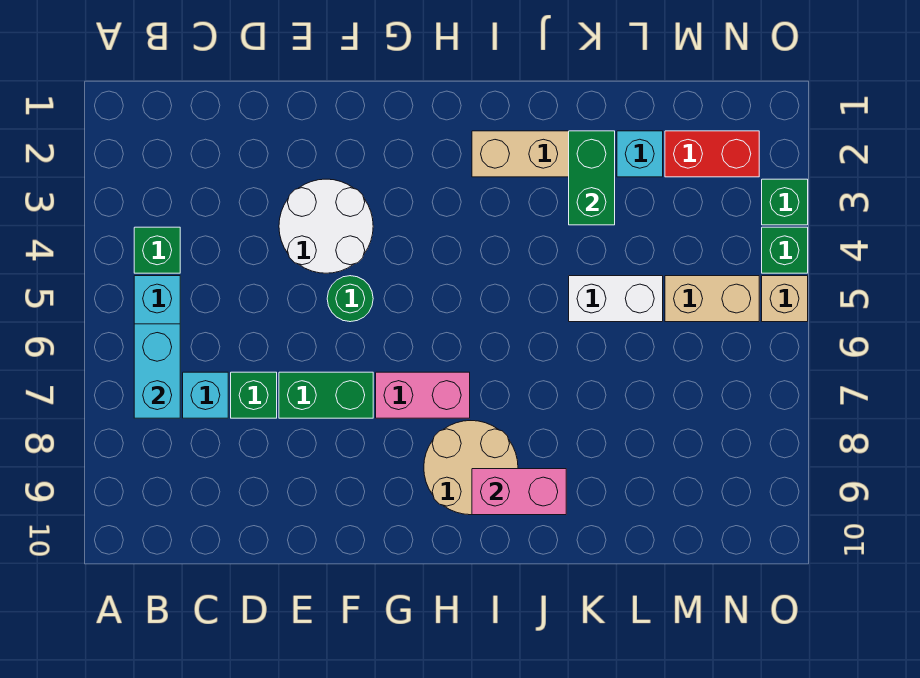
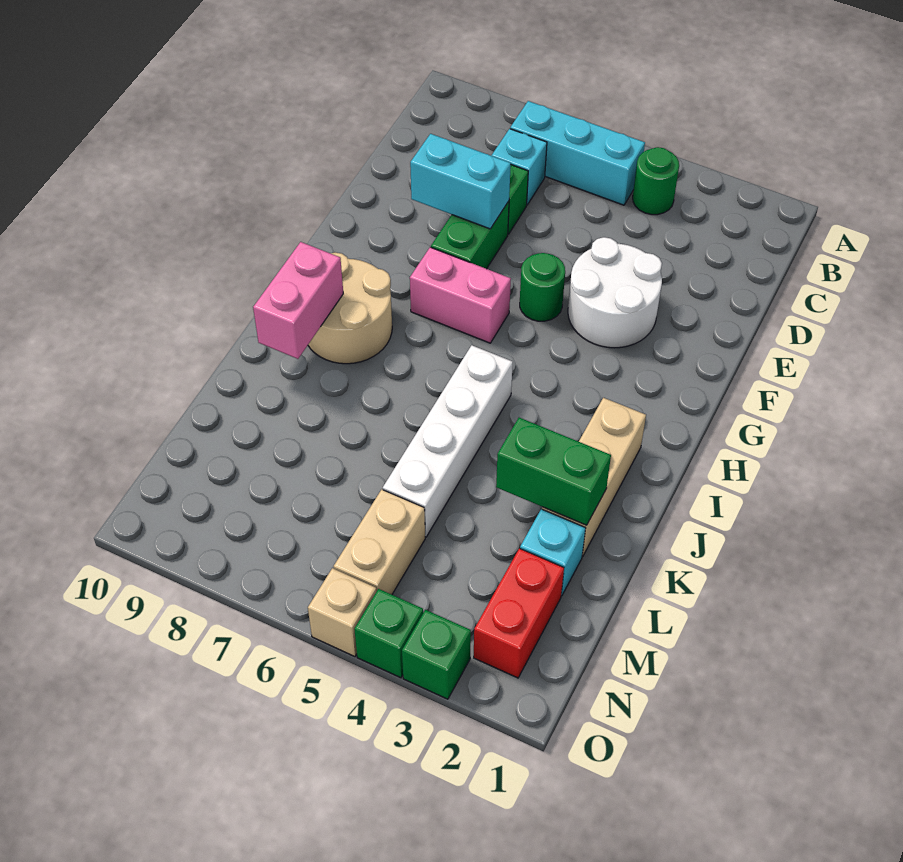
green brick B4 level 1 -> green round brick B4 level 1
cyan brick B6:B7 level 2 -> cyan brick E7:E8 level 2
pink brick G7:H7 level 1 -> pink brick G6:G7 level 1
white brick K5:L5 level 1 -> white brick I5:L5 level 1

